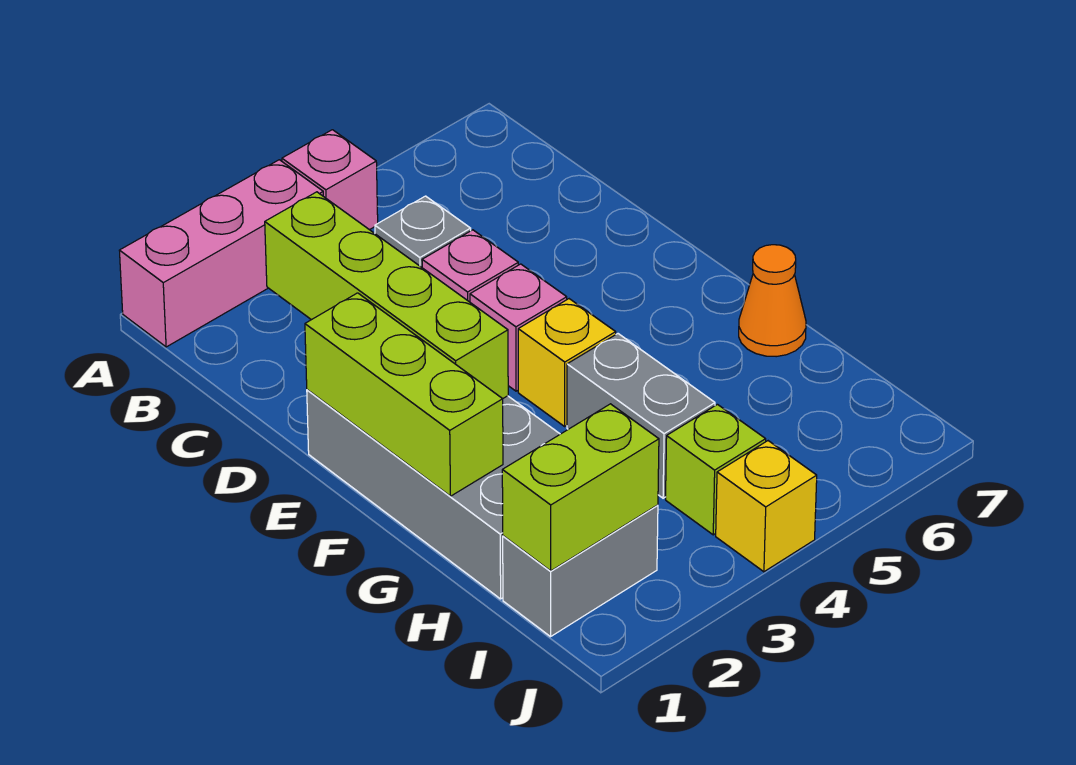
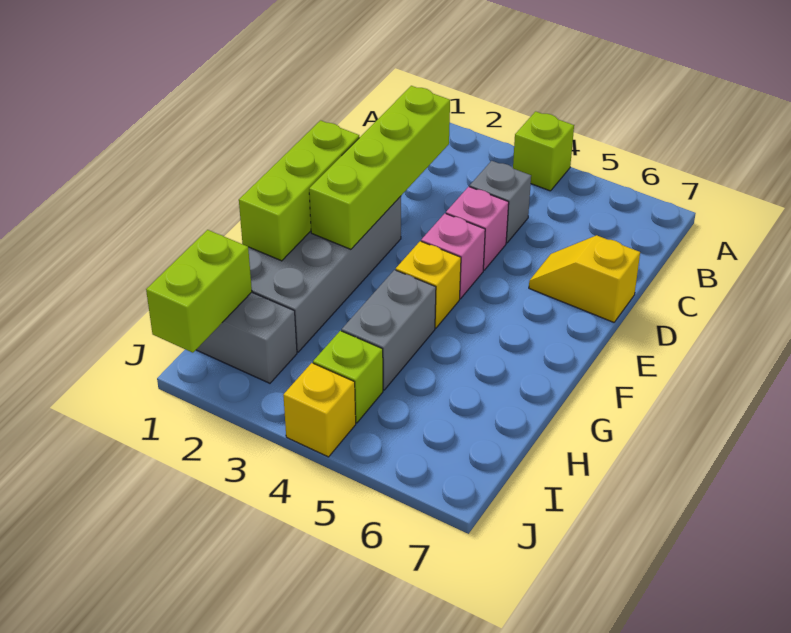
pink brick A1:A3 level 1 -> none
pink brick A4 level 1 -> lime brick A4 level 1
none -> yellow slope D6:D7 level 1 top 7
orange cone G7 level 1 -> none
lime brick I1:I2 level 2 -> lime brick I1:J1 level 2

